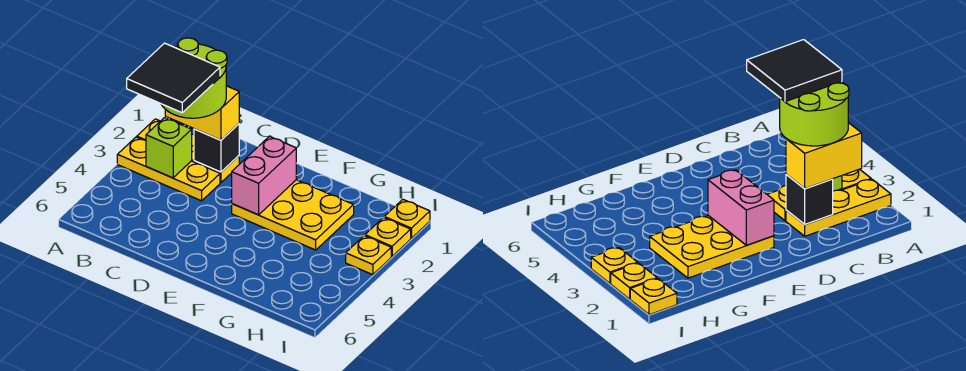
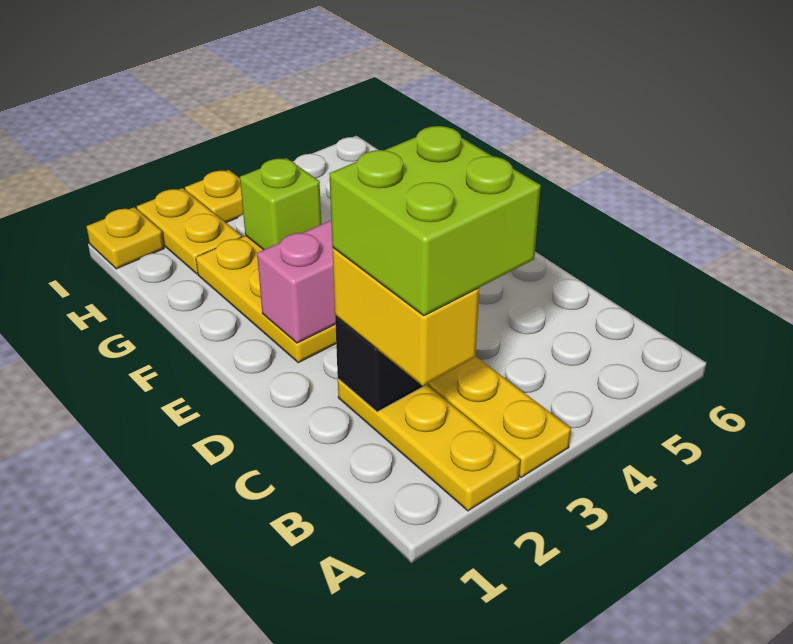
lime round brick B2:C3 level 4 -> lime brick B2:C3 level 4
lime brick B3 level 2 -> lime brick G3 level 2
black tile B3:C4 level 5 -> none
yellow plate I2 level 1 -> yellow plate H2:I2 level 1

